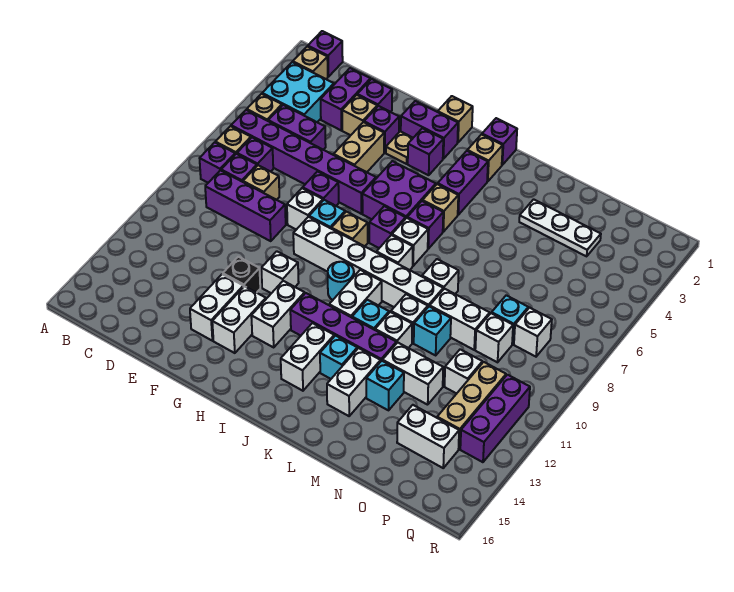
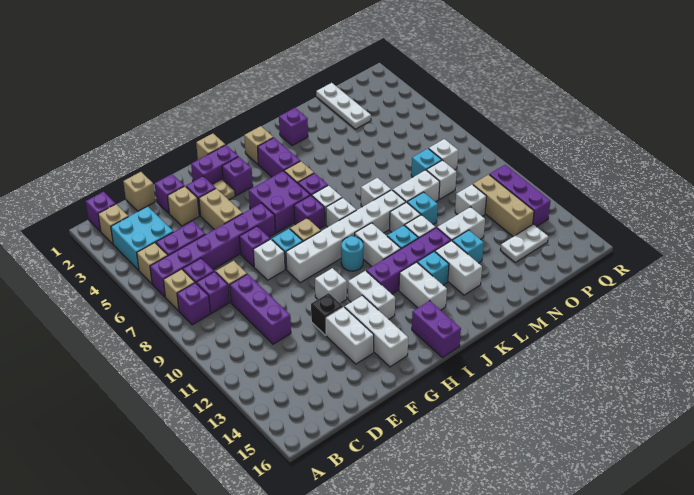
purple brick C9:E9 level 1 -> purple brick D9:D11 level 1
none -> tan brick D1 level 1
purple brick D2:D3 level 1 -> purple brick I15:I16 level 1
white brick G13:G14 level 1 -> white brick G13:G15 level 1
purple brick J1 level 1 -> purple brick L2 level 1
white plate M3:O3 level 1 -> white plate O1:O3 level 1
white brick O14:P14 level 1 -> white plate O14:P14 level 1

